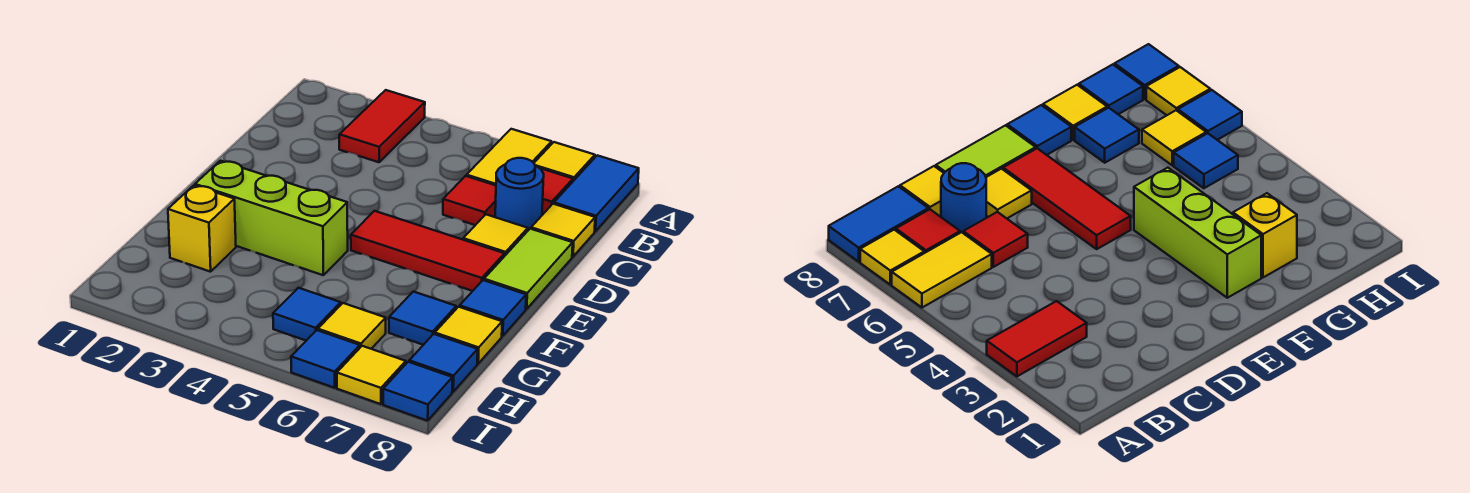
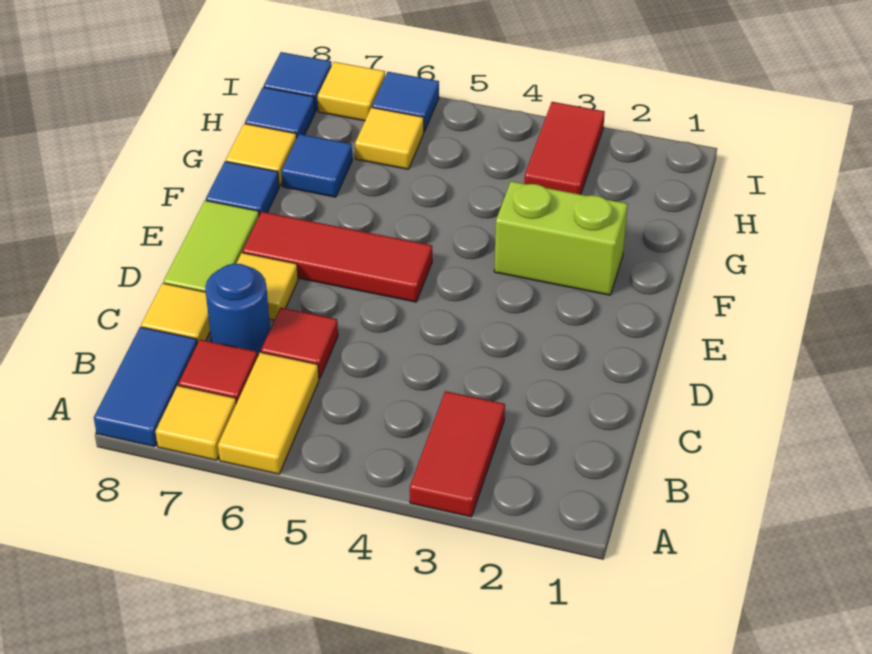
lime brick F2:F4 level 1 -> lime brick F2:F3 level 1
yellow brick G2 level 1 -> none
none -> red tile H3:I3 level 1
blue tile H5 level 1 -> none

